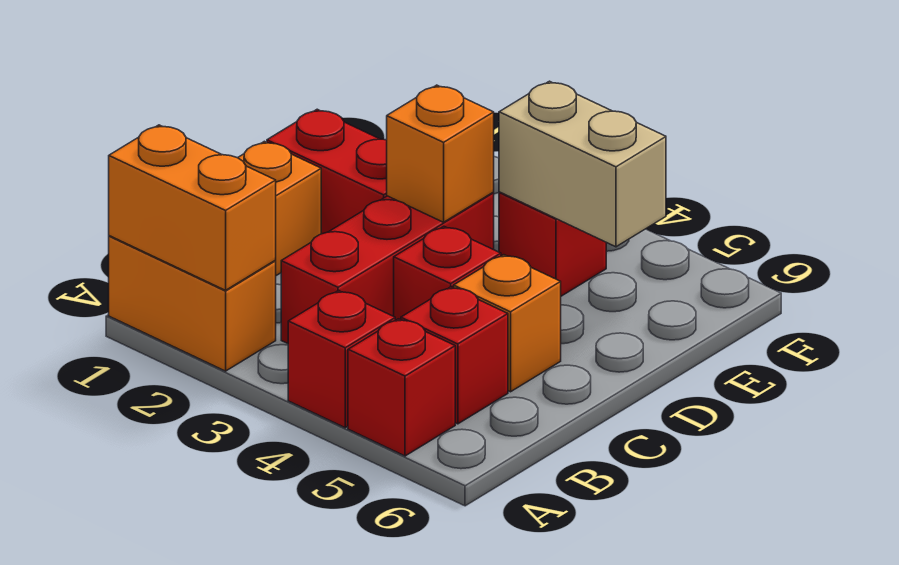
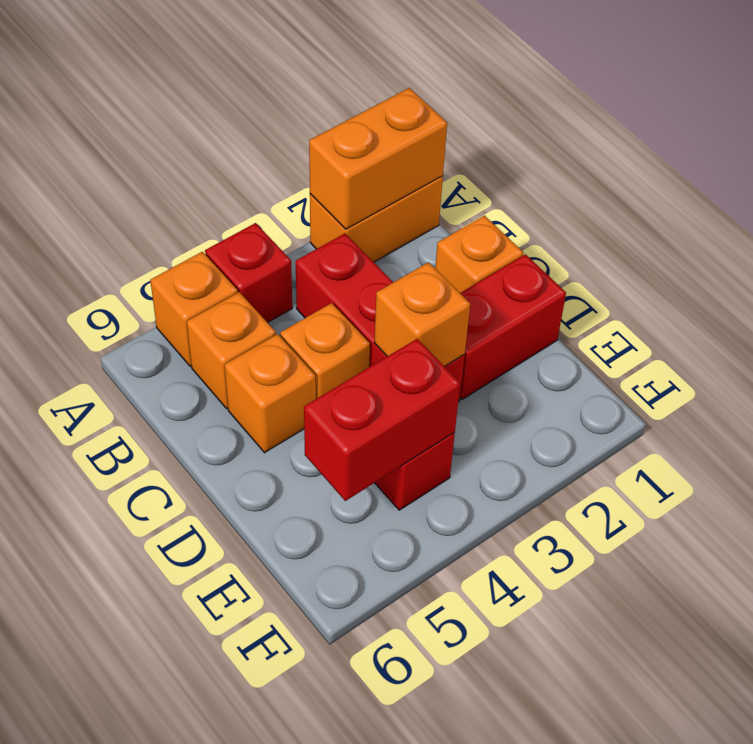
red brick A5 level 1 -> orange brick A5 level 1
red brick B5 level 1 -> orange brick B5 level 1
red brick C4 level 1 -> orange brick C4 level 1
tan brick E4:E5 level 2 -> red brick E4:E5 level 2

